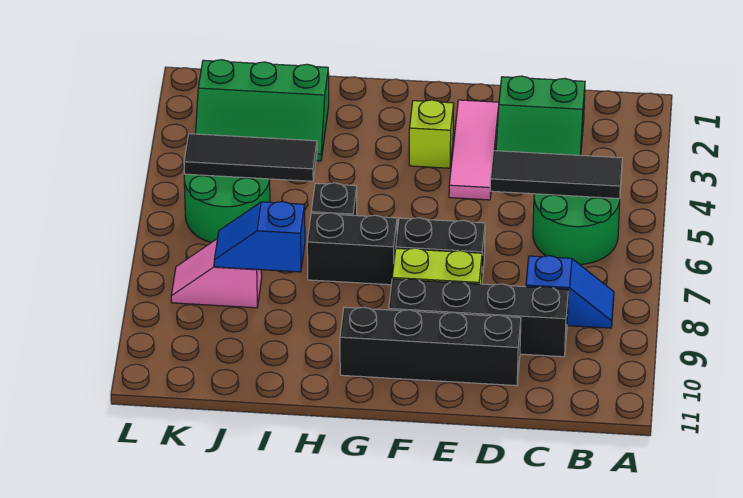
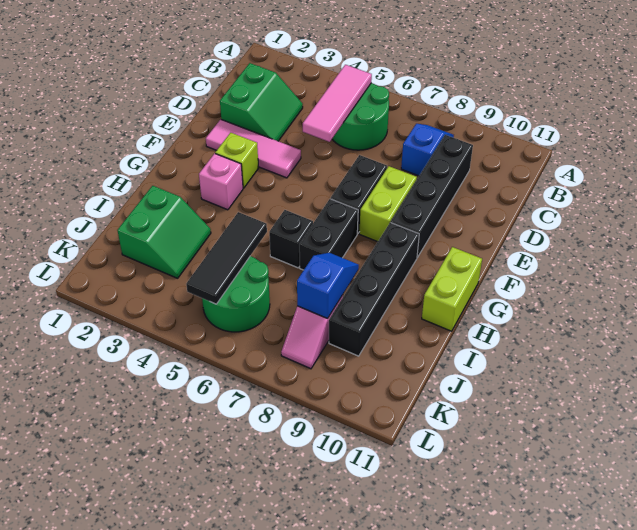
black tile B5:D5 level 2 -> pink tile B5:D5 level 2
black brick D10:G10 level 1 -> black brick G9:J9 level 1
none -> pink brick G3 level 1
none -> lime brick G11:H11 level 1
green slope I2:K3 level 1 top 2 -> green slope I2:J3 level 1 top 2
blue slope I8:J8 level 2 top I -> blue slope I8:J8 level 2 top J

